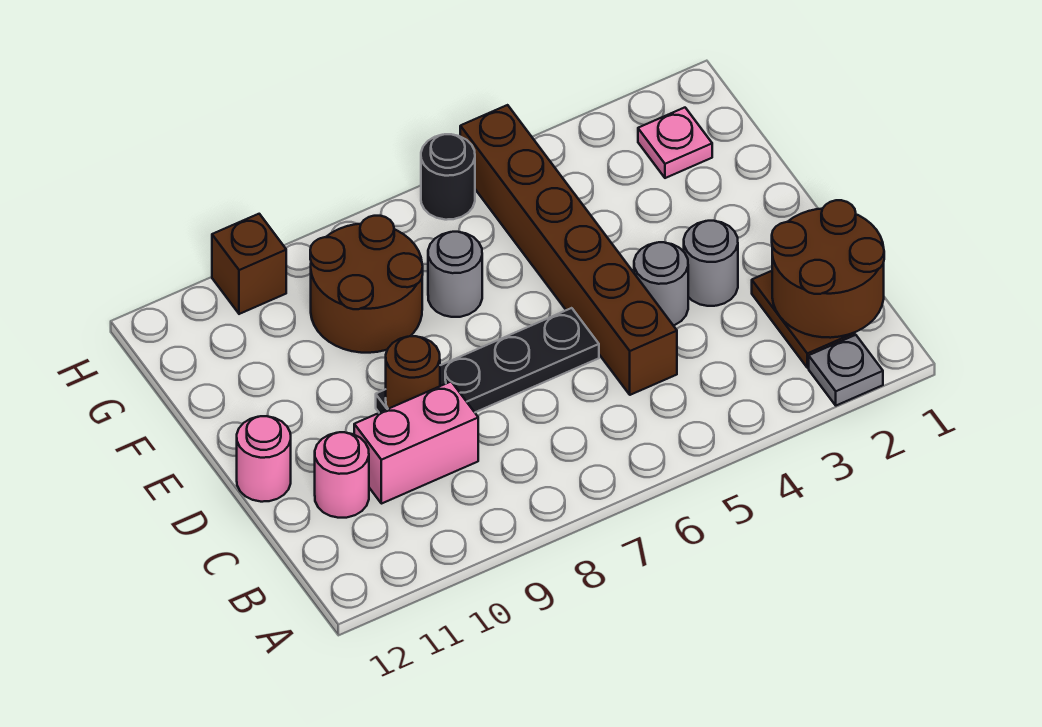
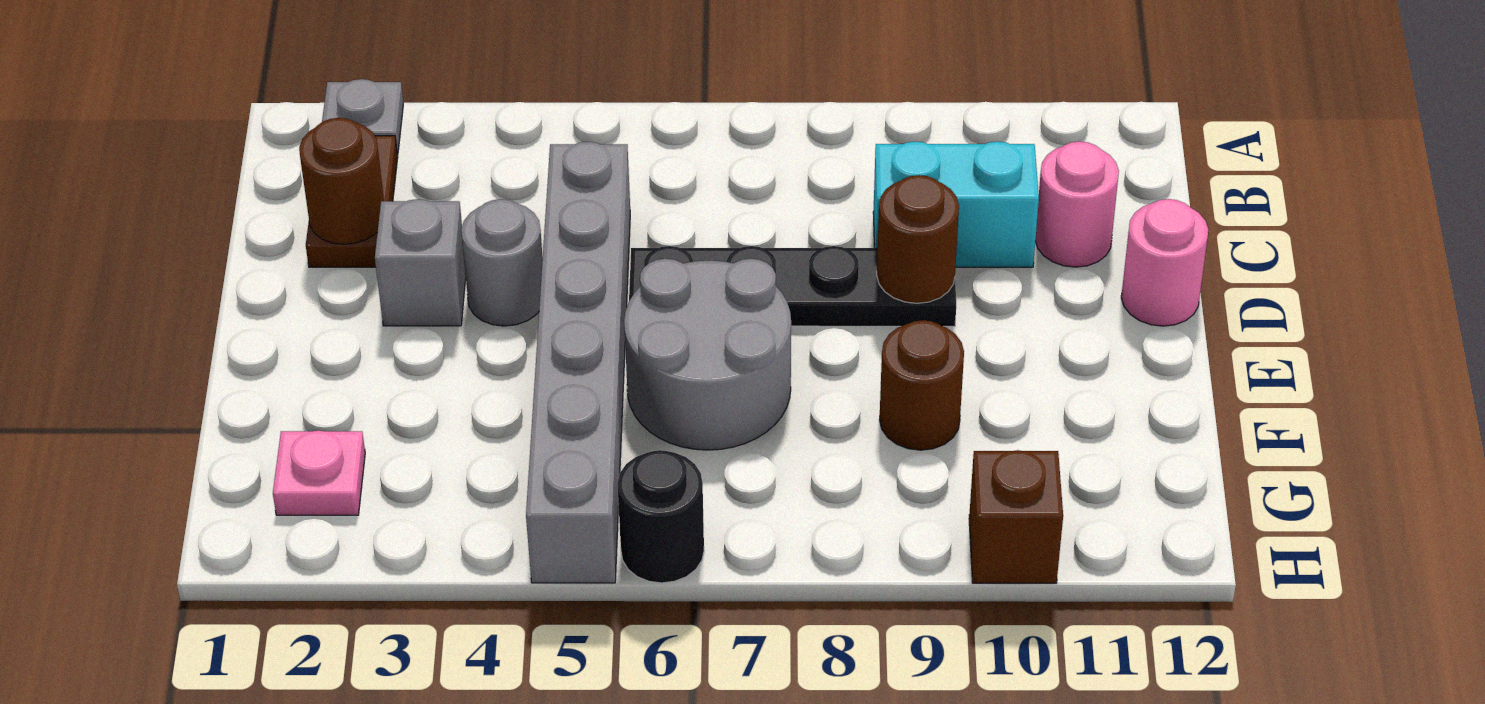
brown round brick B1:C2 level 2 -> brown round brick C2 level 2
brown brick C5:H5 level 1 -> grey brick C5:H5 level 1
pink brick C9:C10 level 1 -> cyan brick C9:C10 level 1
grey round brick D3 level 1 -> grey brick D3 level 1
grey round brick F7 level 1 -> grey round brick E6:F7 level 1
brown round brick F8:G9 level 1 -> brown round brick F9 level 1

